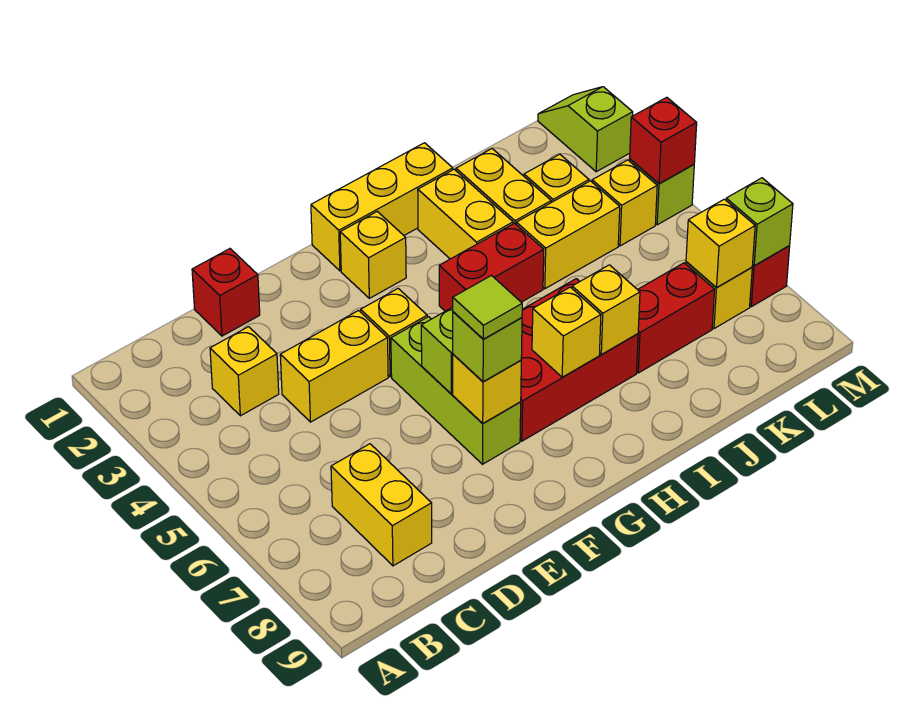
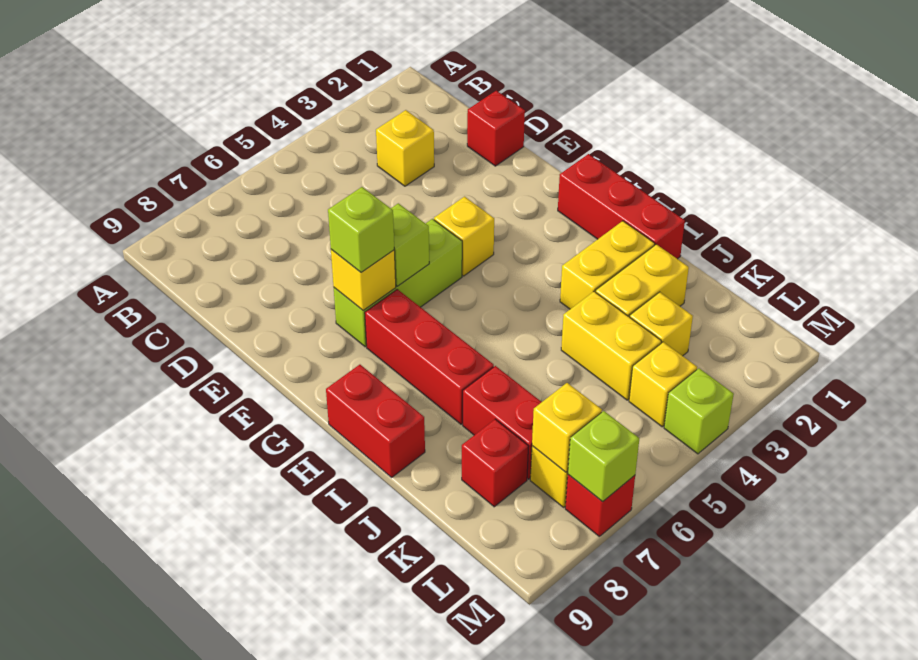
yellow brick C7:C8 level 1 -> none
yellow brick D4:E4 level 1 -> none
lime tile F7 level 4 -> none
yellow brick G1:I1 level 1 -> red brick G1:I1 level 1
yellow brick G2 level 1 -> none
red brick G6:I7 level 1 -> red brick G7:I7 level 1
red brick H4:I4 level 1 -> red brick H9:I9 level 1
yellow brick H7 level 2 -> none
yellow brick I7 level 2 -> none
lime slope M1:M2 level 1 top 2 -> none
red brick M4 level 2 -> red brick K8 level 1

